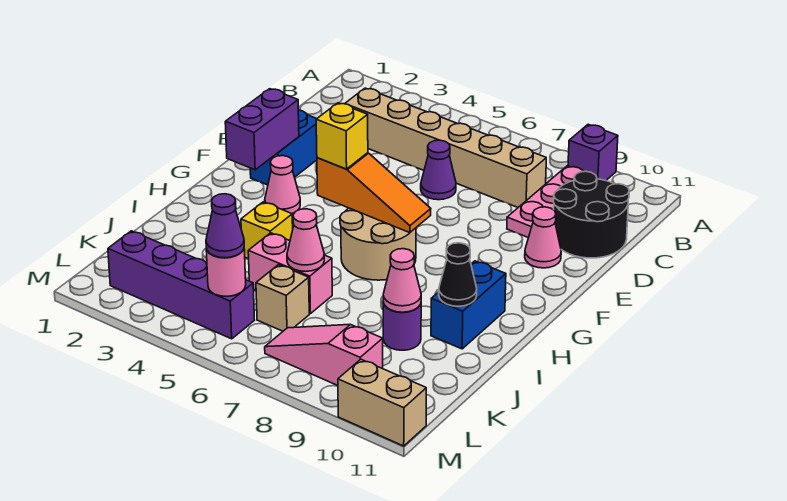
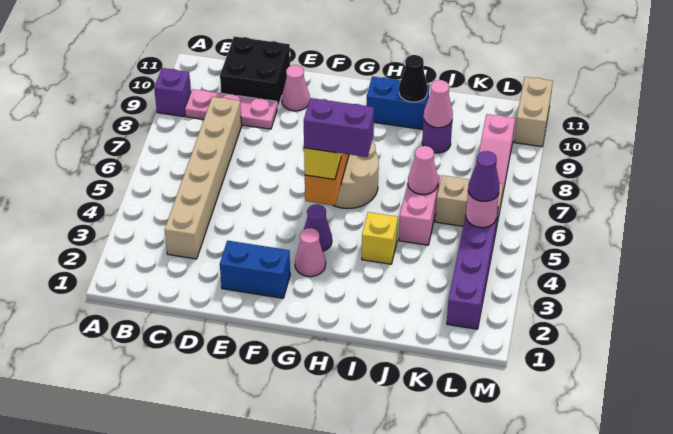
black round brick C10:D11 level 1 -> black brick C10:D11 level 1
purple cone D6 level 1 -> purple cone G4 level 1
purple brick F2:G2 level 2 -> purple brick G5:H5 level 4
tan brick K6 level 1 -> tan brick K6:L6 level 1

